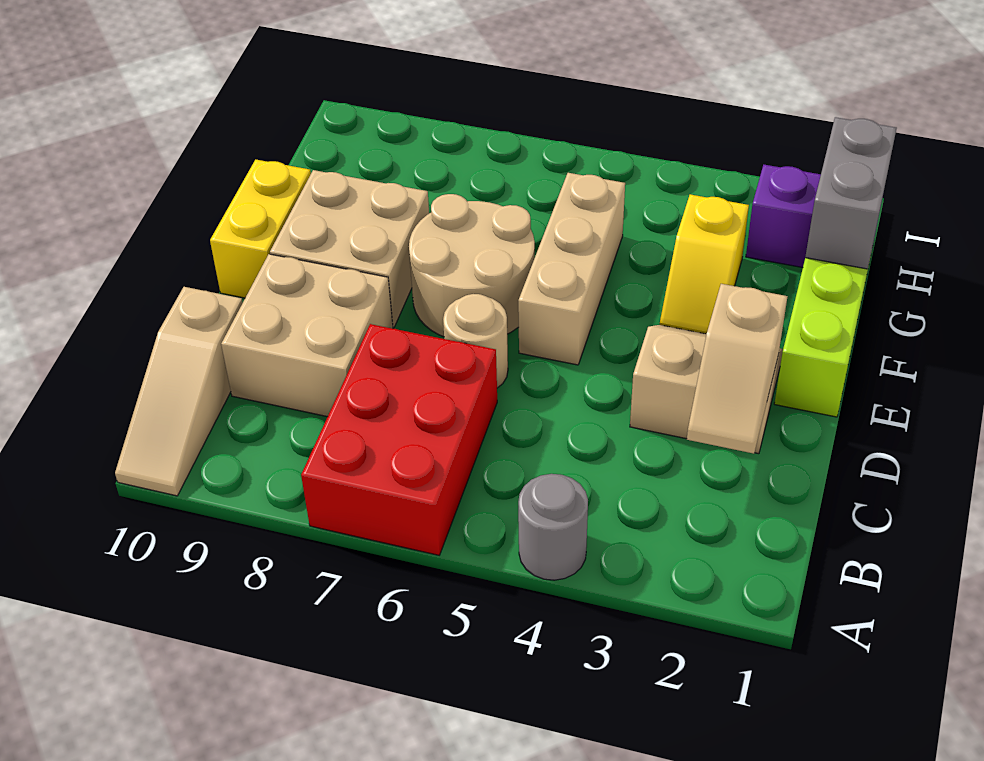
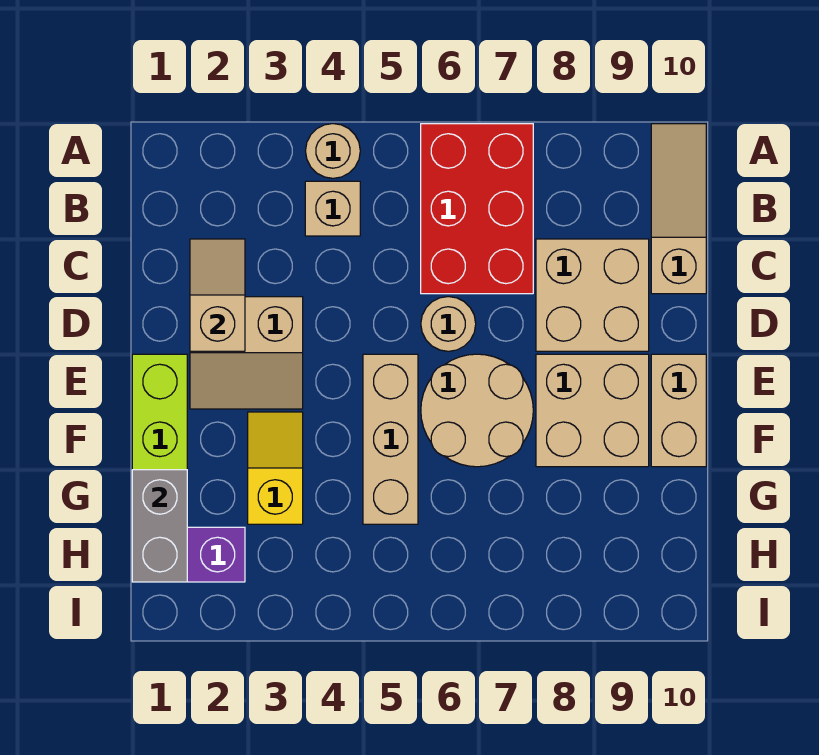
grey round brick A4 level 1 -> tan round brick A4 level 1
none -> tan brick B4 level 1
yellow brick E10:F10 level 1 -> tan brick E10:F10 level 1

